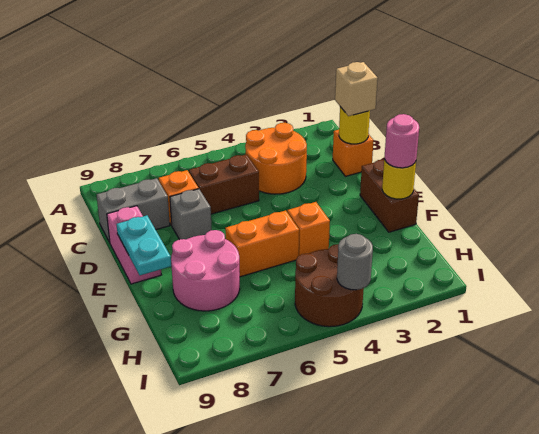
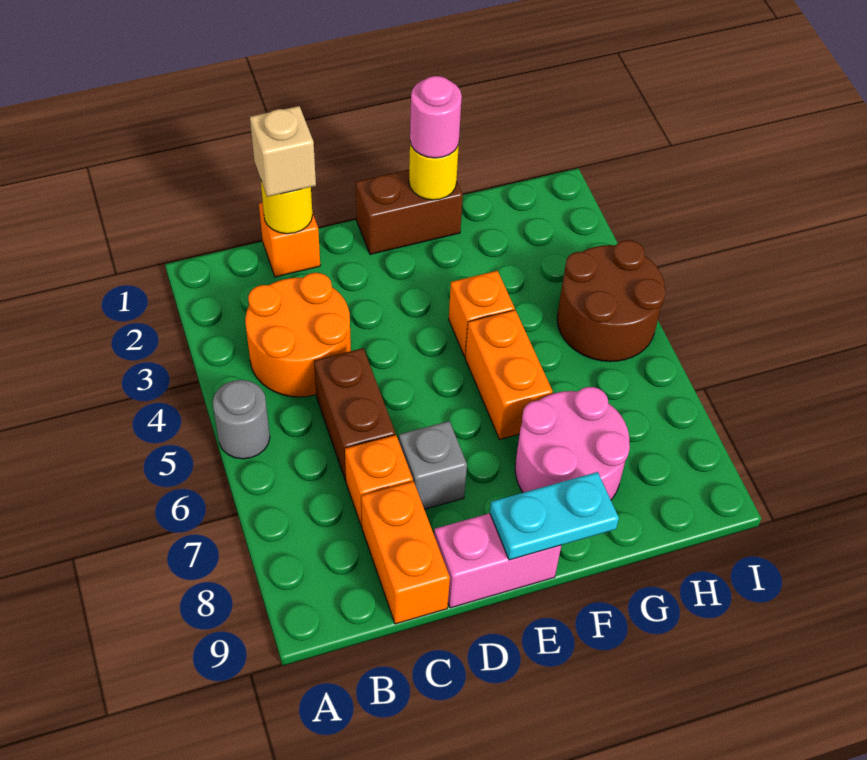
grey brick C8:C9 level 1 -> orange brick C8:C9 level 1
grey round brick I4 level 2 -> grey round brick A5 level 1

